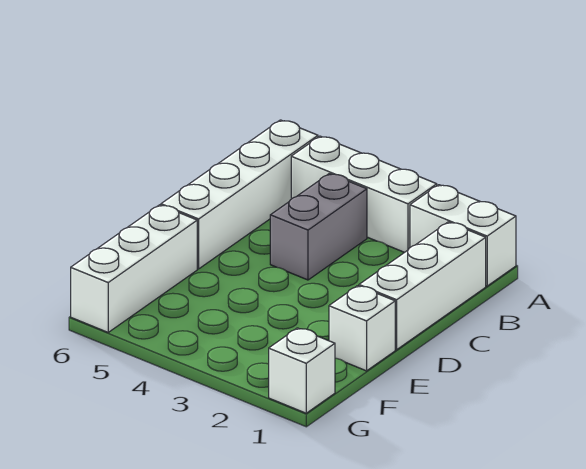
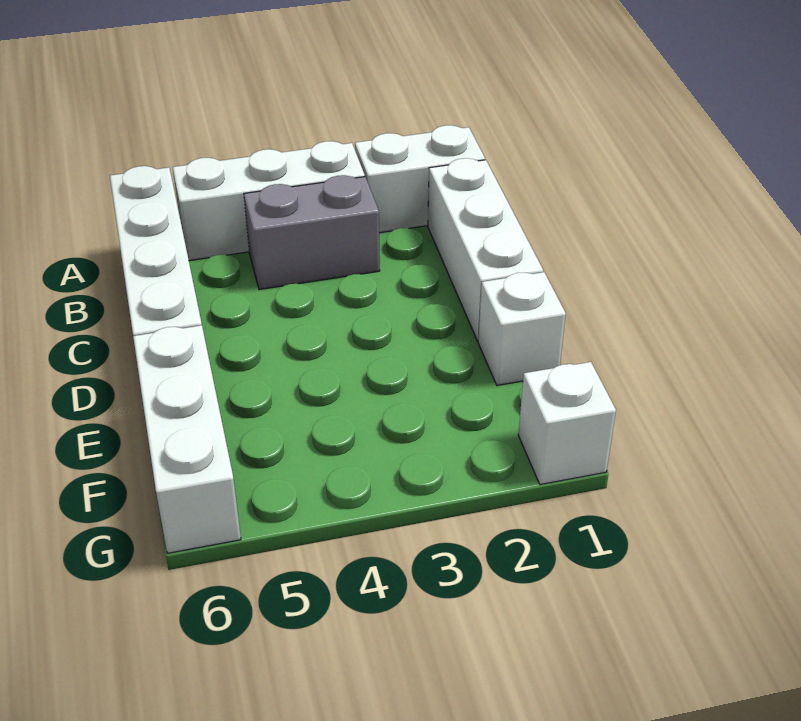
grey brick B4:C4 level 1 -> grey brick B3:B4 level 1

